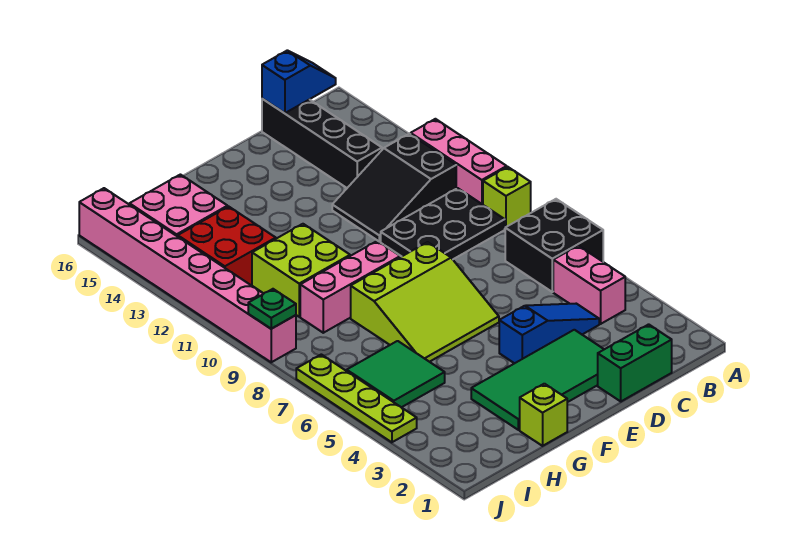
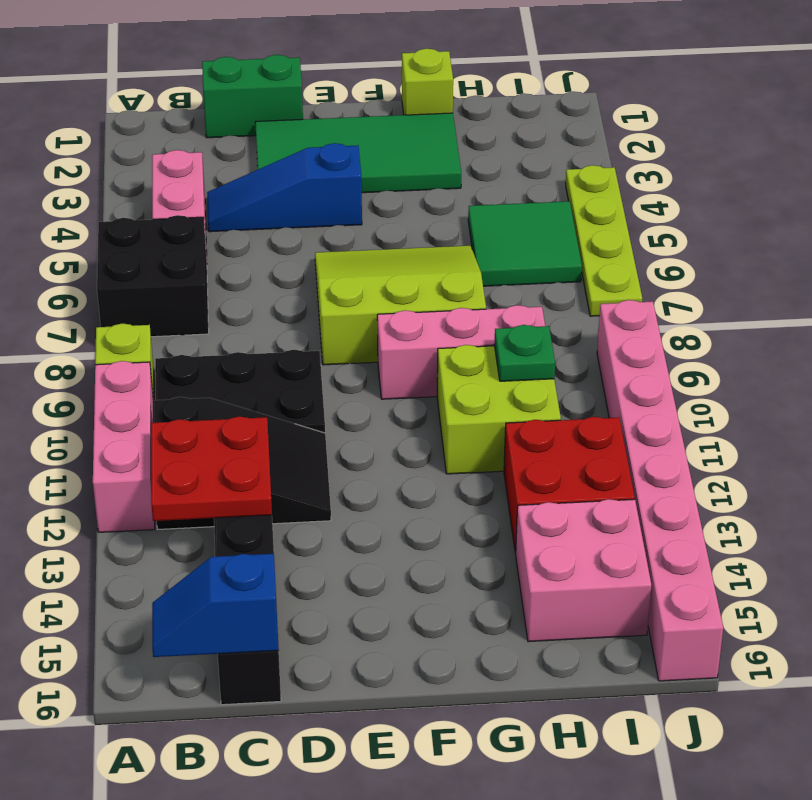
none -> red plate B12:C13 level 2
green plate J9 level 2 -> green plate H10 level 2

